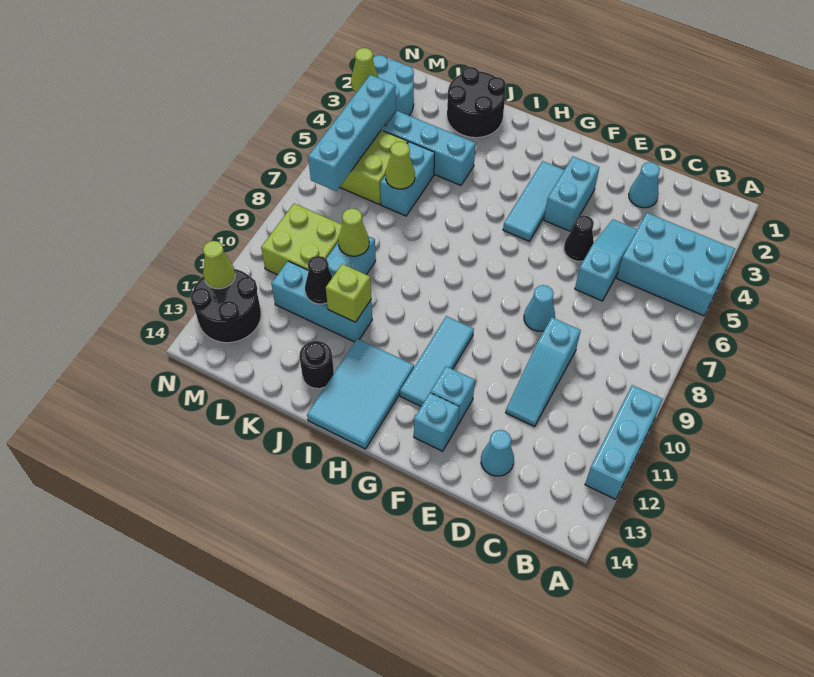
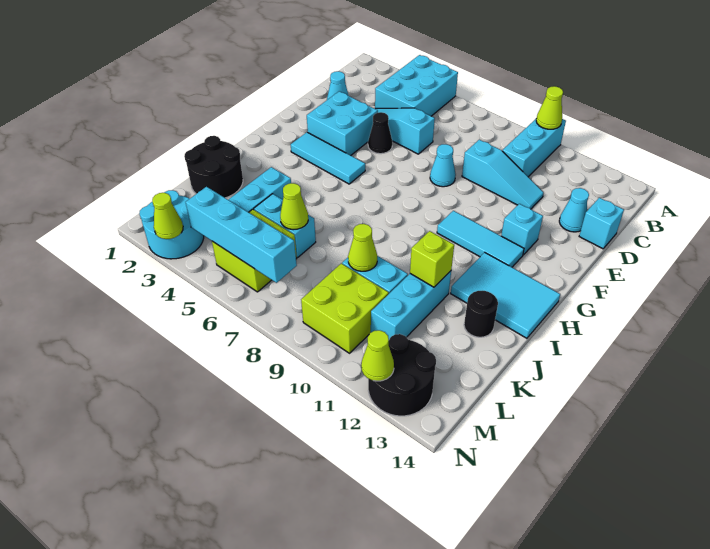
cyan brick A10:A12 level 1 -> cyan brick A10:C10 level 1
none -> lime cone A10 level 2
cyan brick F3:F4 level 1 -> cyan brick E3:F4 level 1
cyan brick F13 level 1 -> cyan brick D14 level 1
black cone K11 level 2 -> none

